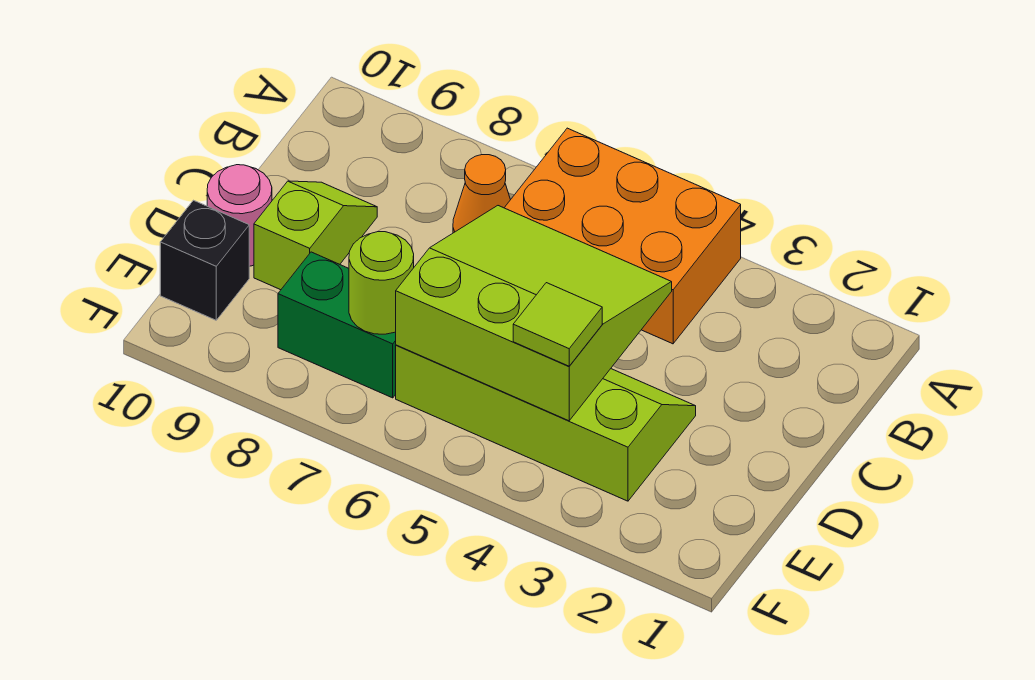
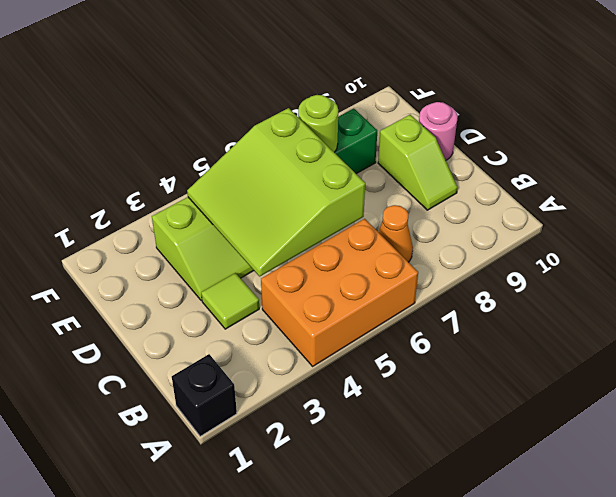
lime slope C4:E6 level 2 top E -> lime slope C4:E6 level 2 top 6
lime tile E4 level 3 -> lime tile C3 level 1
black brick E10 level 1 -> black brick A1 level 1

